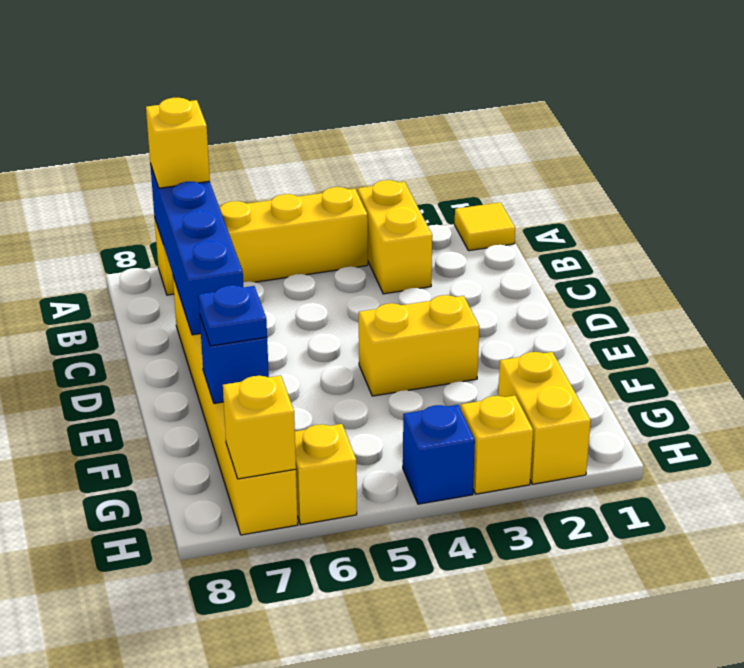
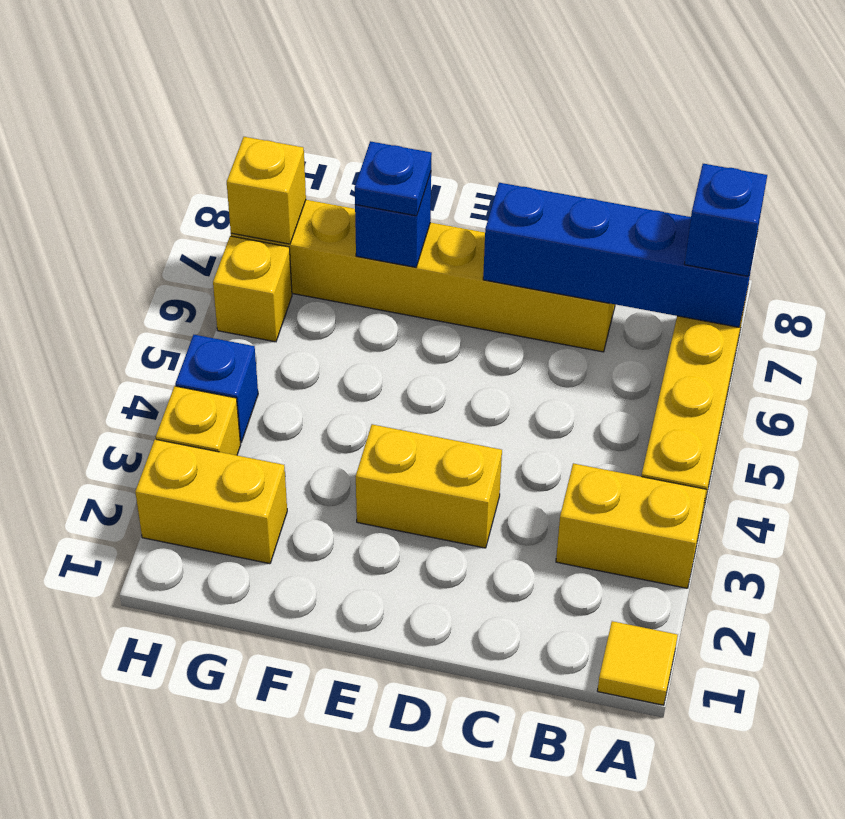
yellow brick A7 level 3 -> blue brick A7 level 3
yellow brick E3:E4 level 1 -> yellow brick D3:E3 level 1

